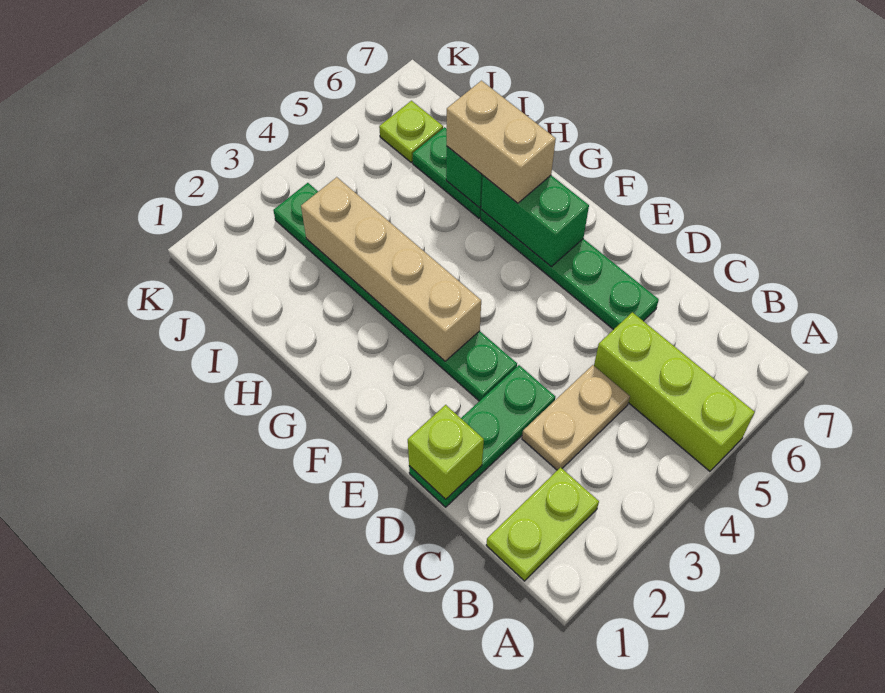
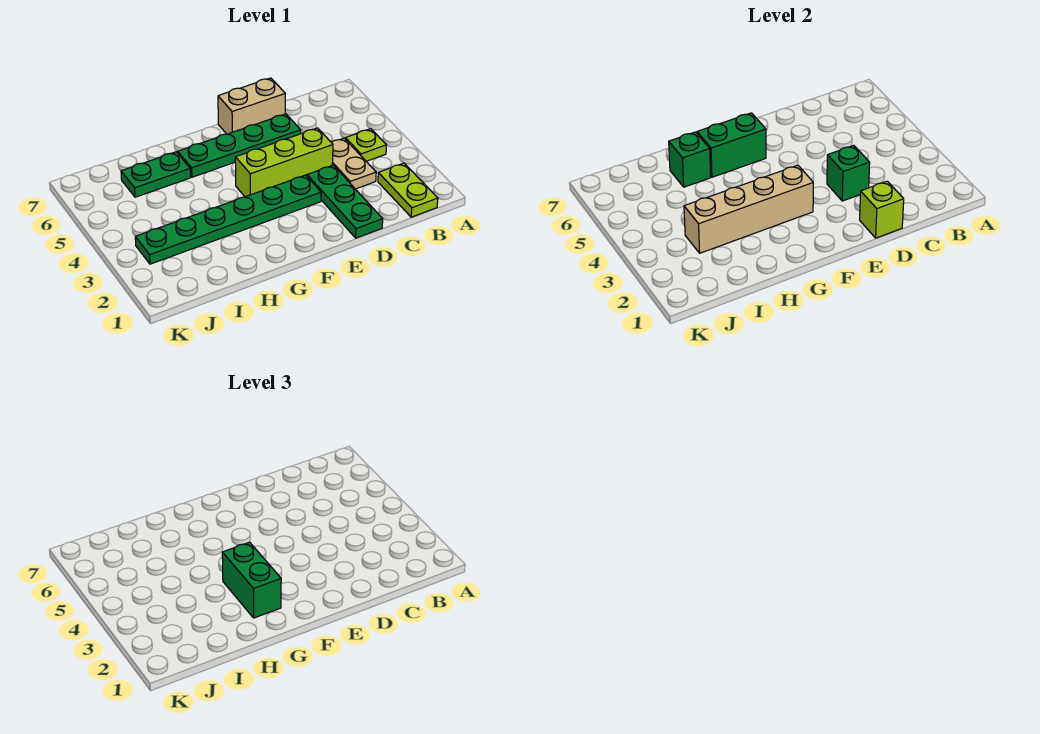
lime brick A5:C5 level 1 -> lime brick D4:F4 level 1
none -> green brick D3 level 2
none -> green brick G2:G3 level 3
tan brick G6:H6 level 3 -> tan brick D7:E7 level 1
lime plate J6 level 1 -> lime plate B4 level 1

